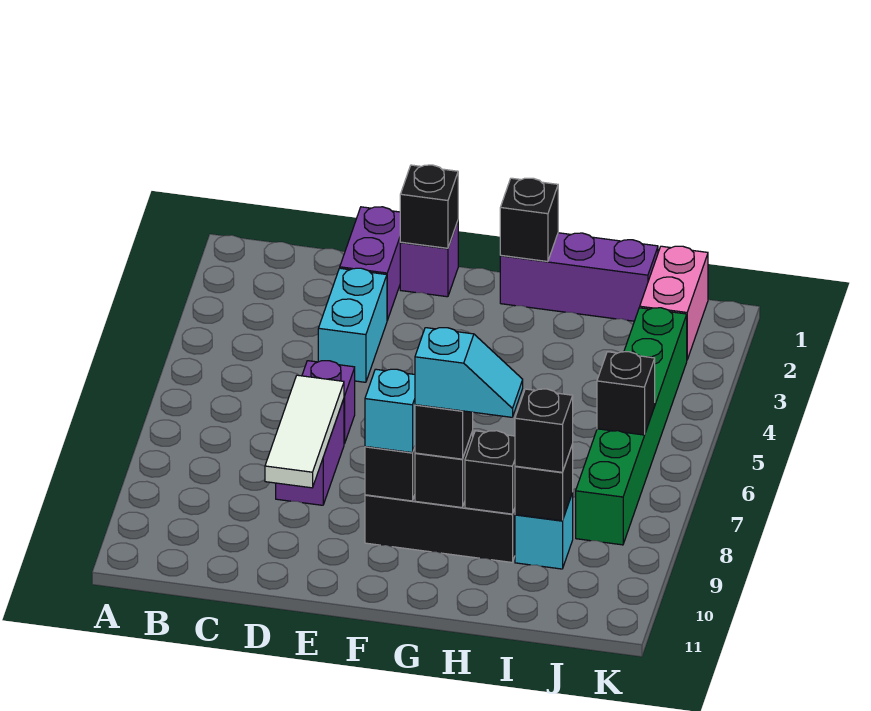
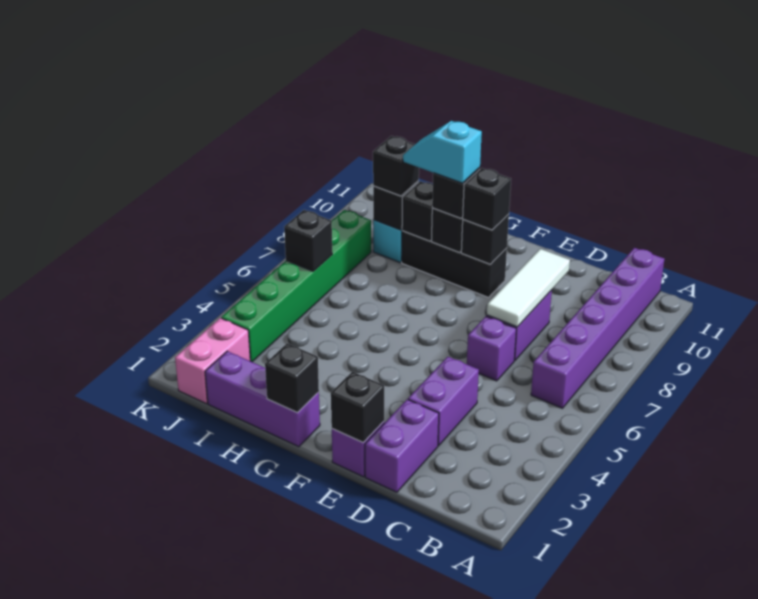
none -> purple brick B6:B11 level 1
cyan brick D3:D4 level 1 -> purple brick D3:D4 level 1
cyan brick F9 level 3 -> black brick F9 level 3

